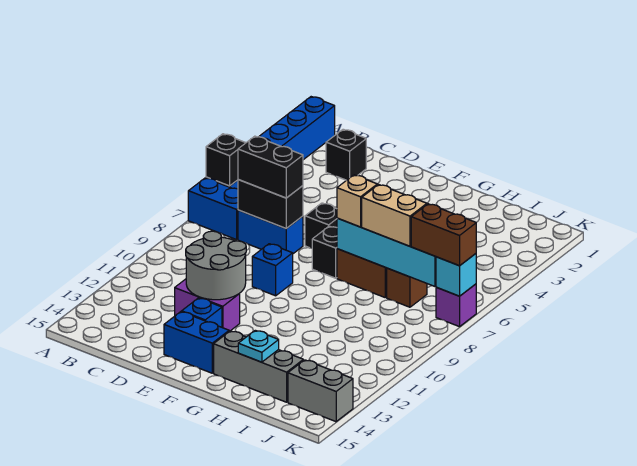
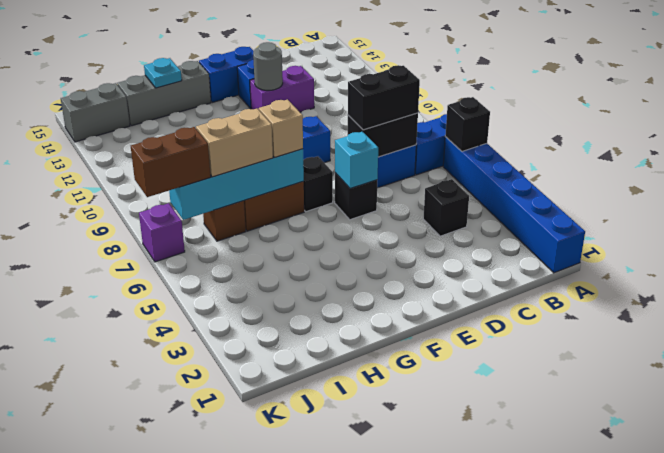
black brick C2 level 1 -> black brick C4 level 1
grey round brick D11:E12 level 2 -> grey round brick E12 level 2
cyan brick K7 level 2 -> cyan brick E6 level 2

